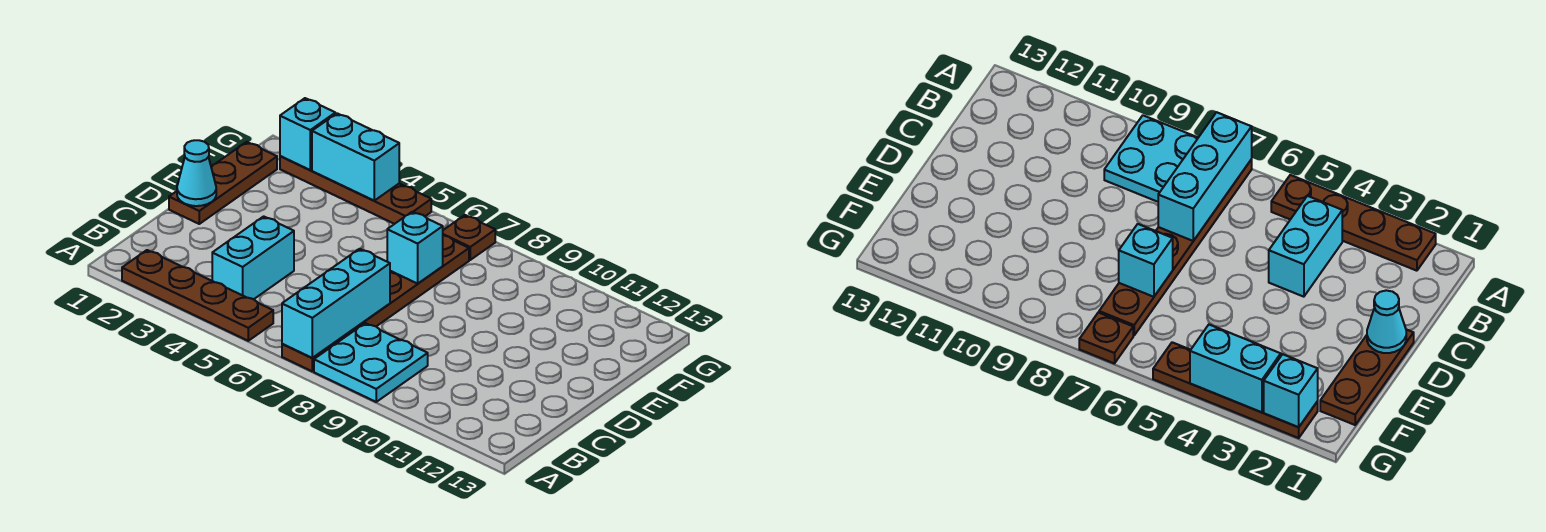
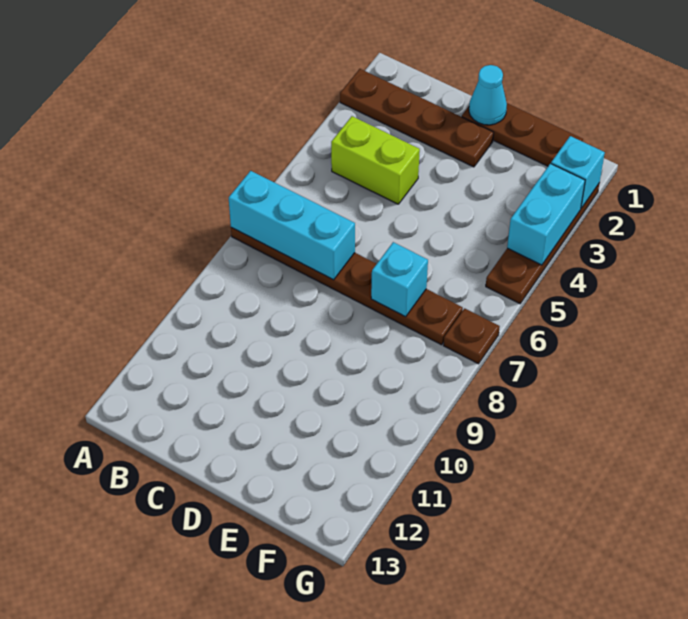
brown plate A2:A5 level 1 -> brown plate A2:D2 level 1
cyan plate A8:B9 level 1 -> none
cyan brick B4:C4 level 1 -> lime brick B4:C4 level 1

